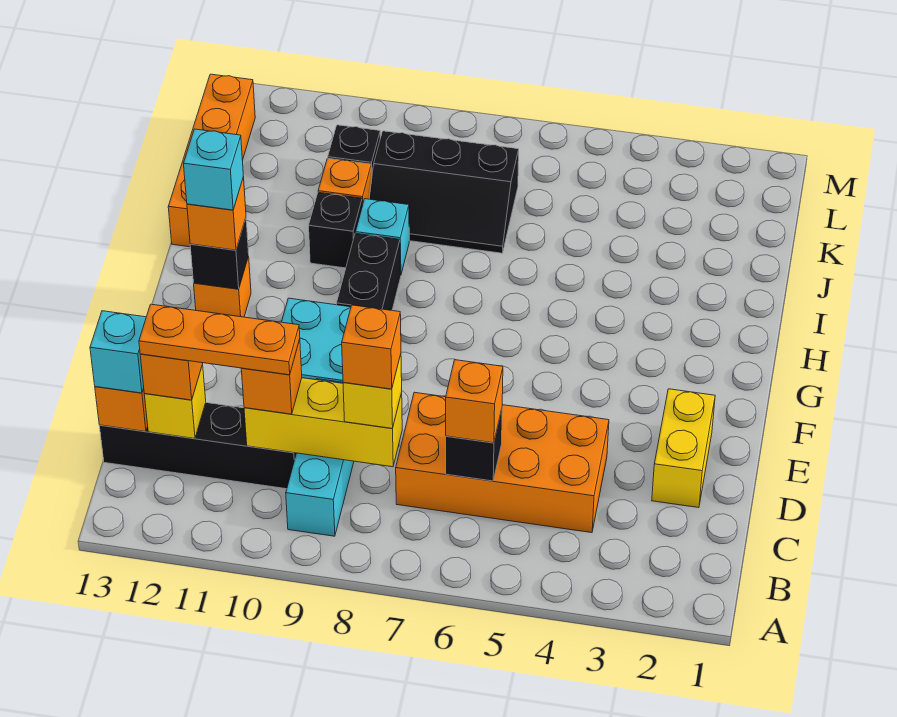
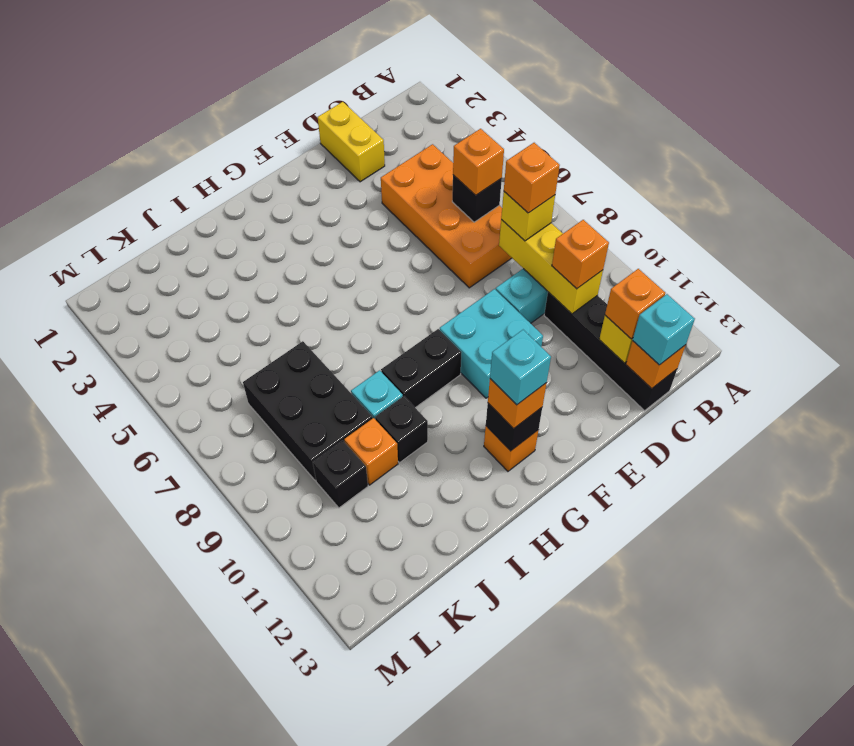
orange plate C10:C12 level 4 -> none
yellow brick D2:E2 level 1 -> yellow brick D1:D2 level 1
orange brick I13:L13 level 1 -> none
black slope J7:K9 level 1 top K -> black brick J7:K9 level 1

